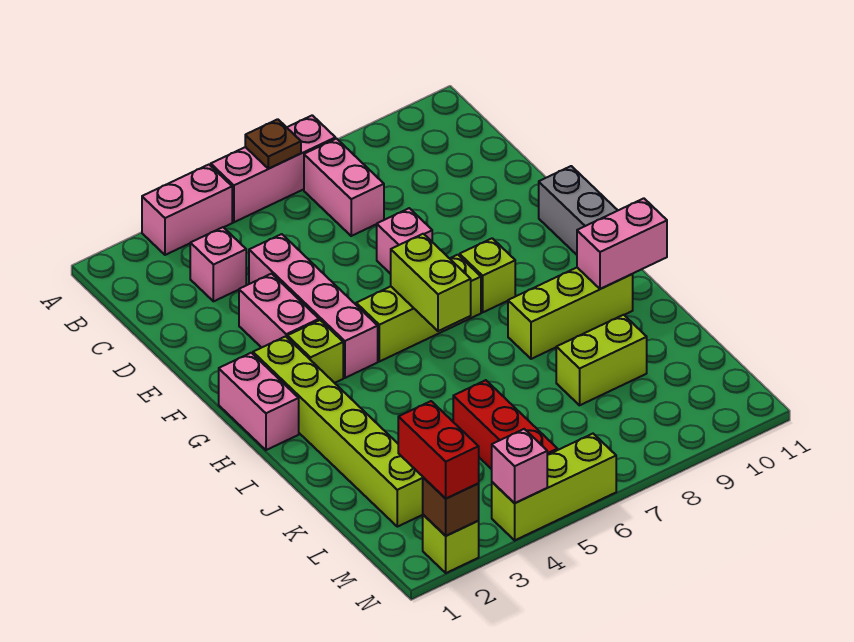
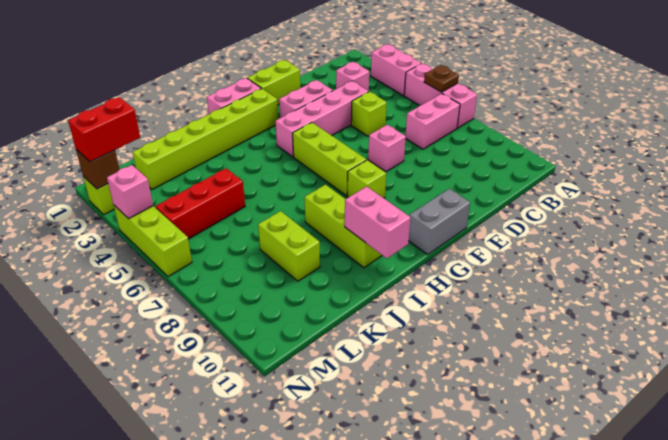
lime brick G3 level 1 -> lime brick D5 level 1
lime brick G6:H6 level 2 -> lime brick E1:F1 level 1

